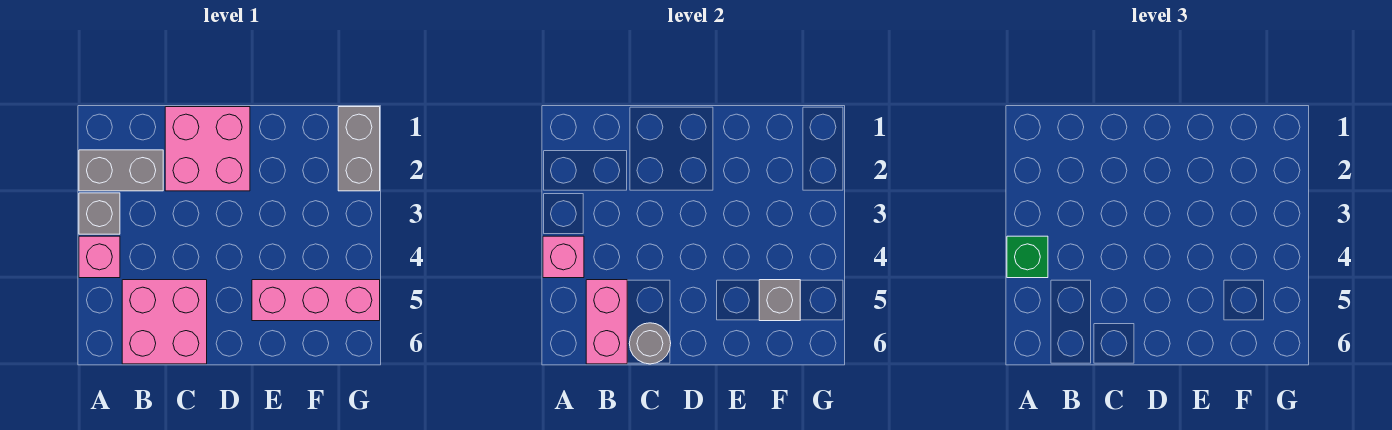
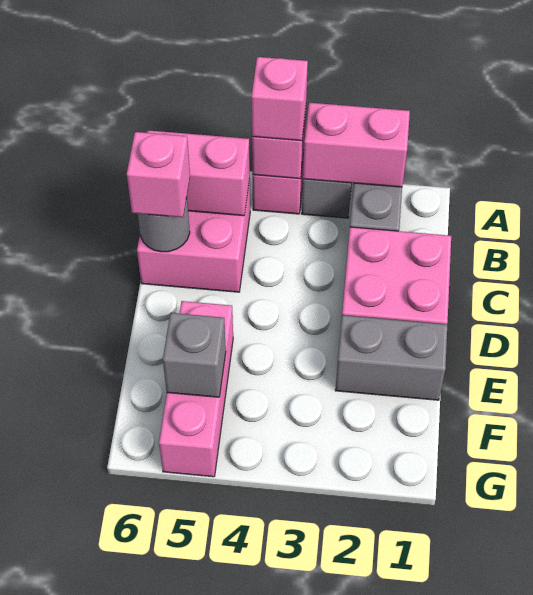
none -> pink brick A2:A3 level 2
green brick A4 level 3 -> pink brick A4 level 3
none -> pink brick C6 level 3
grey brick G1:G2 level 1 -> grey brick E1:E2 level 1

